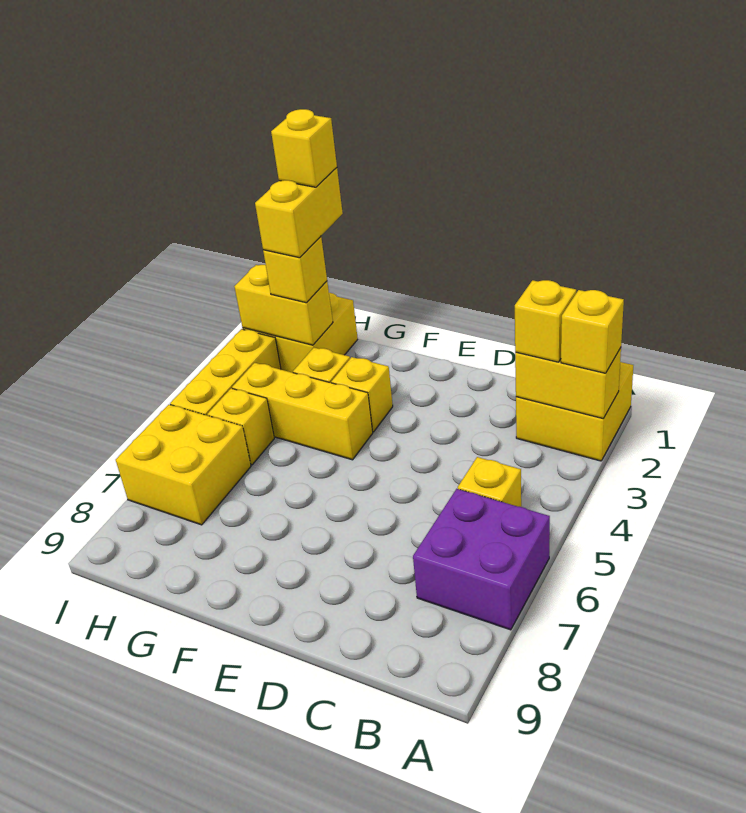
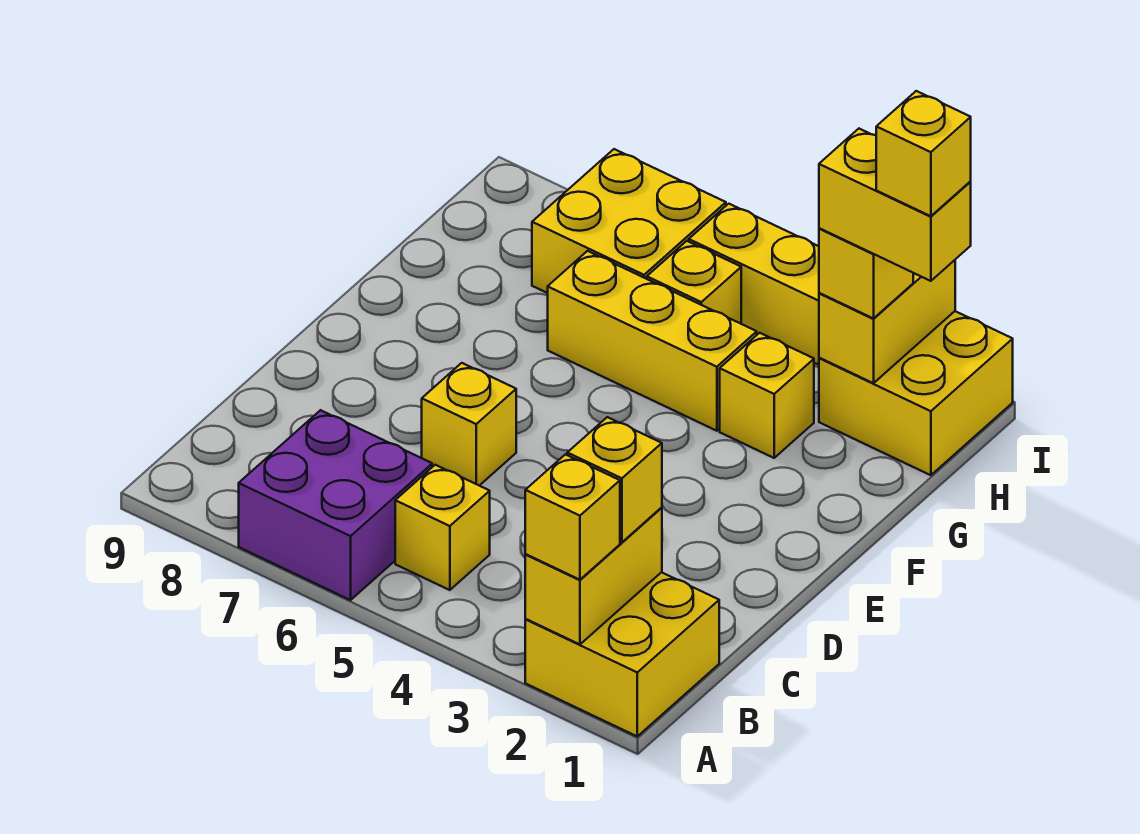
yellow brick F3 level 1 -> yellow brick D6 level 1
yellow brick F4:H4 level 1 -> yellow brick G4:G6 level 1

